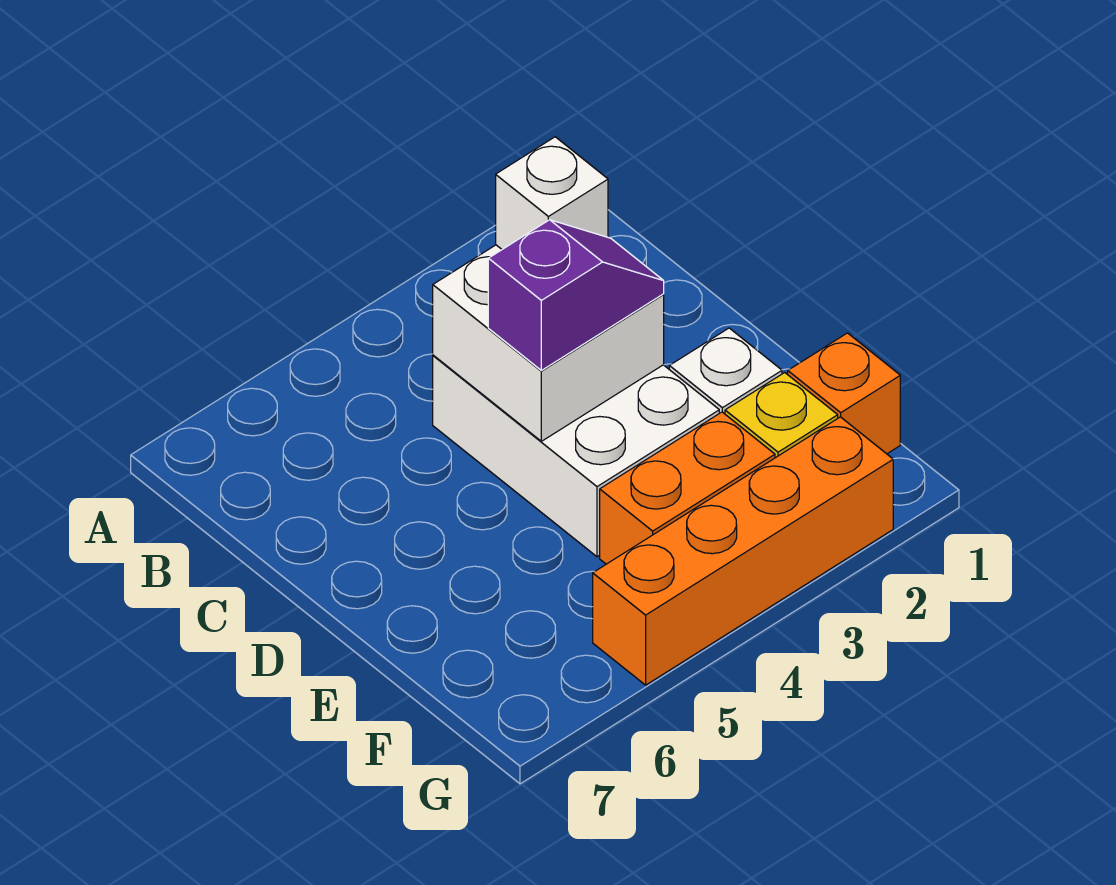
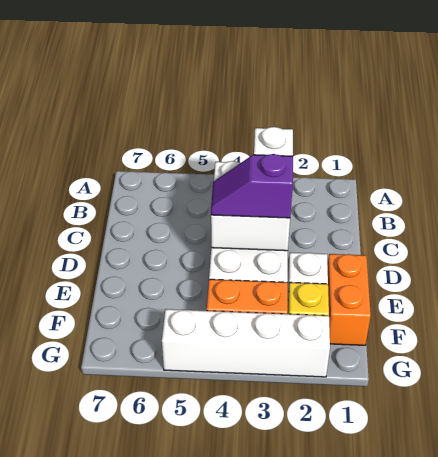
purple slope D3:D4 level 3 top 4 -> purple slope D3:D4 level 3 top 3
orange brick F1 level 1 -> orange brick E1:F1 level 1
orange brick G2:G5 level 1 -> white brick G2:G5 level 1

